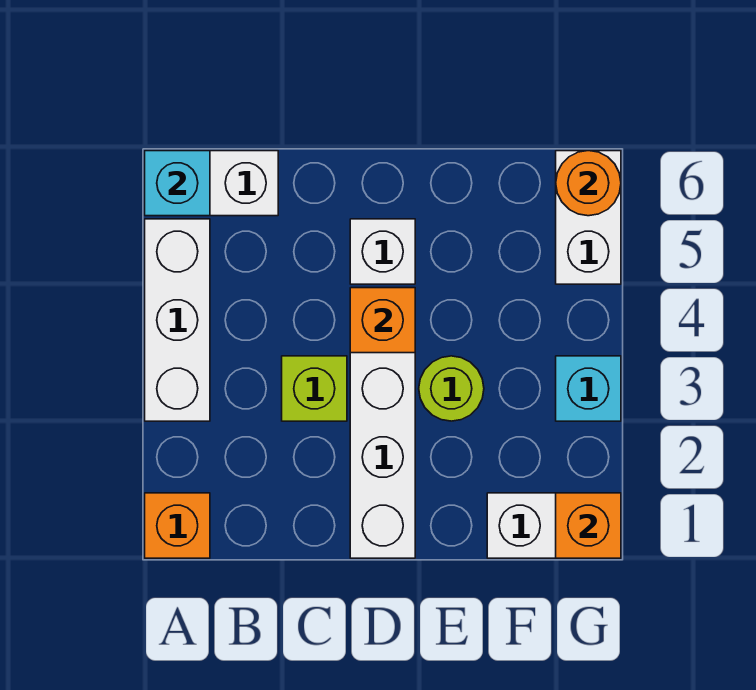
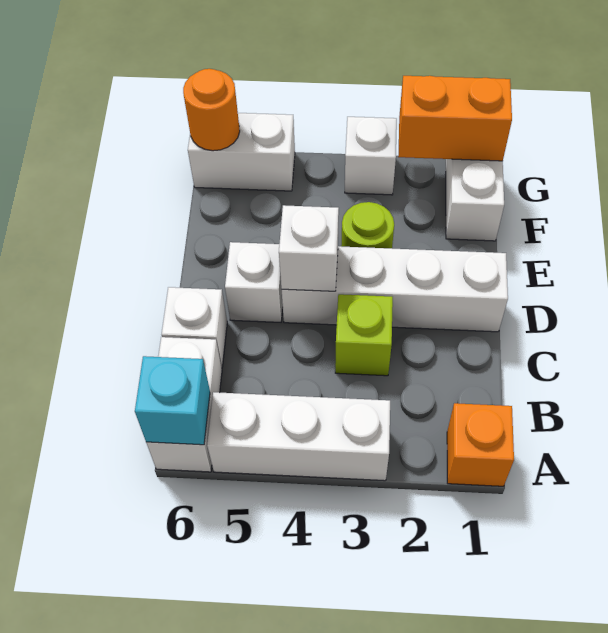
none -> white brick C6 level 1
orange brick D4 level 2 -> white brick D4 level 2
orange brick G1 level 2 -> orange brick G1:G2 level 2
cyan brick G3 level 1 -> white brick G3 level 1

